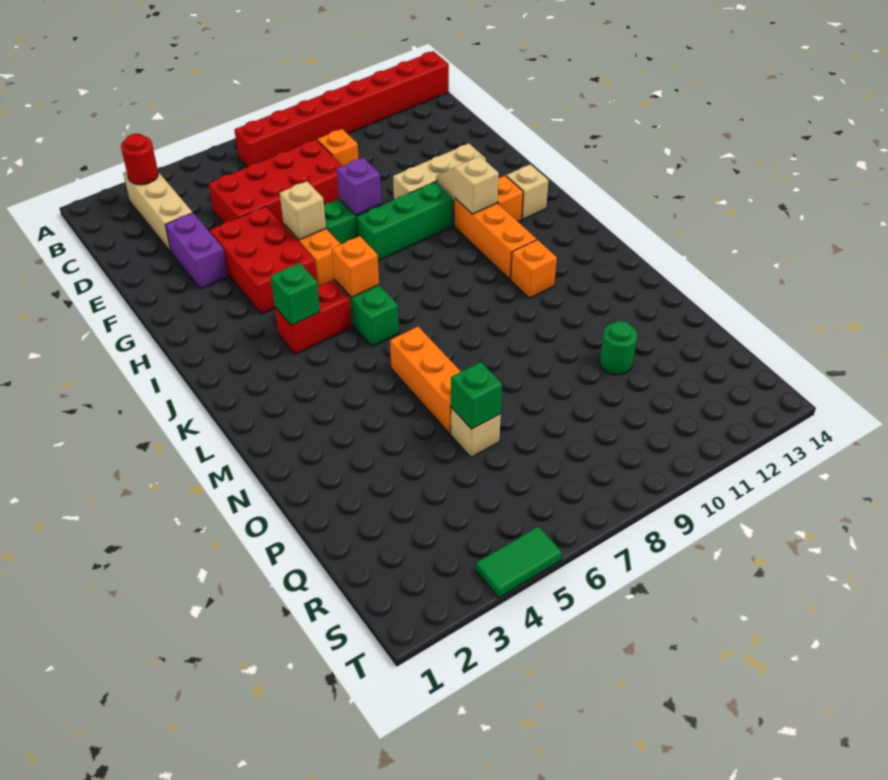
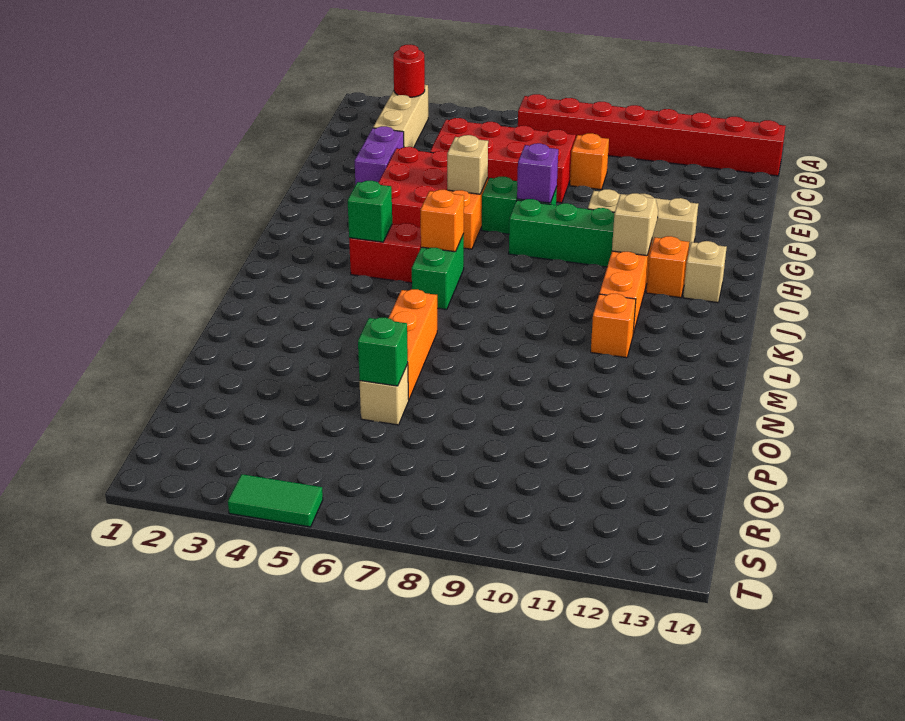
green round brick P11 level 1 -> none

